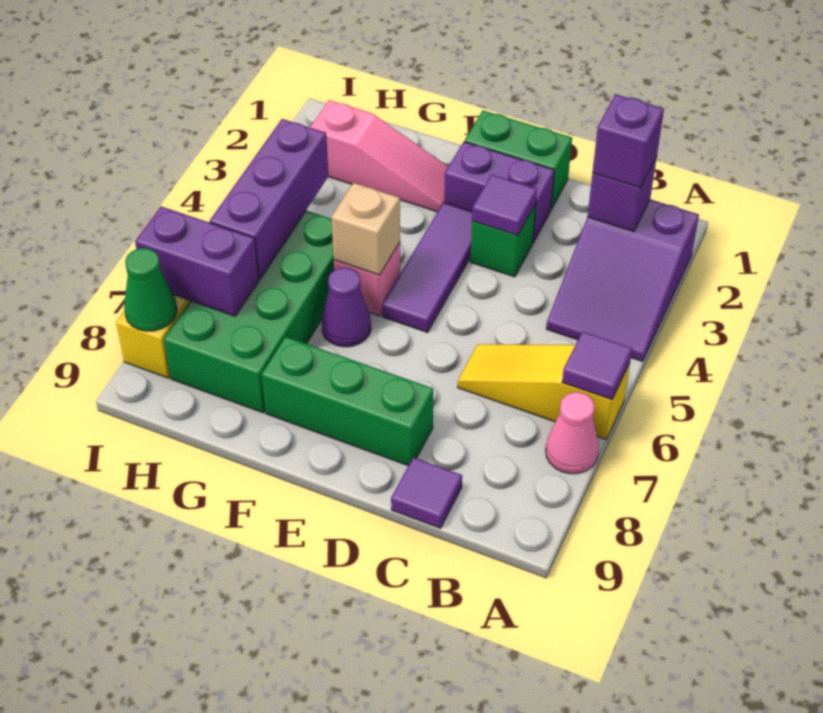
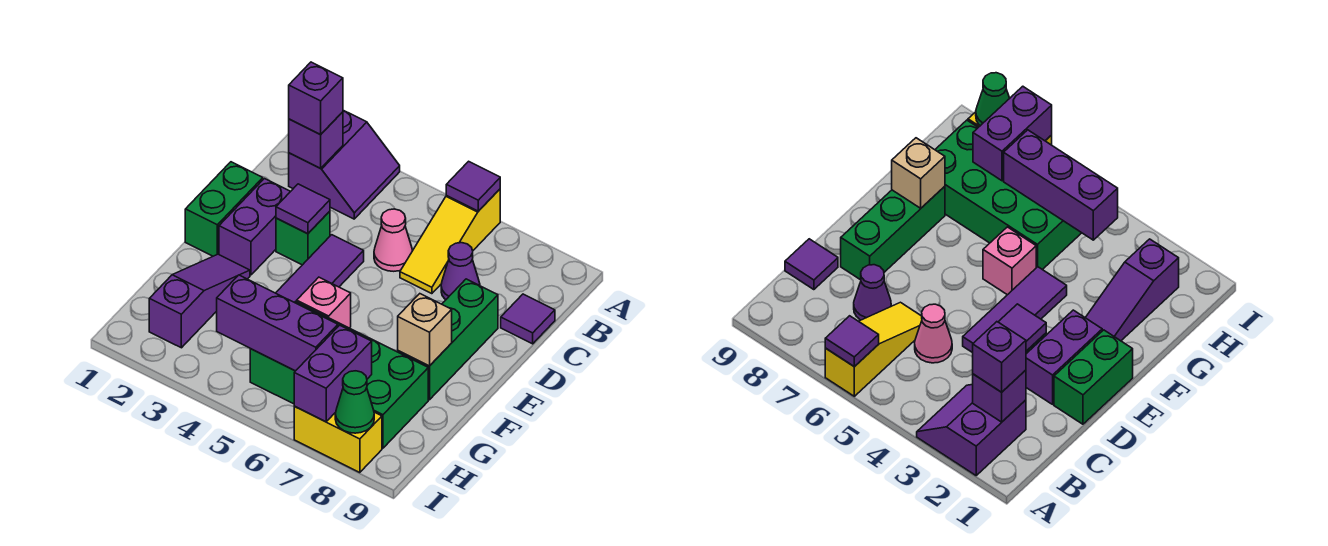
purple slope A2:B4 level 1 top 2 -> purple slope A2:B3 level 1 top 2
pink cone A7 level 1 -> pink cone C5 level 1
purple tile E3:E5 level 1 -> purple tile D4:F4 level 1
pink slope F2:H2 level 1 top H -> purple slope F2:H2 level 1 top H
tan brick F5 level 2 -> tan brick F8 level 2
purple cone F6 level 1 -> purple cone C7 level 1

